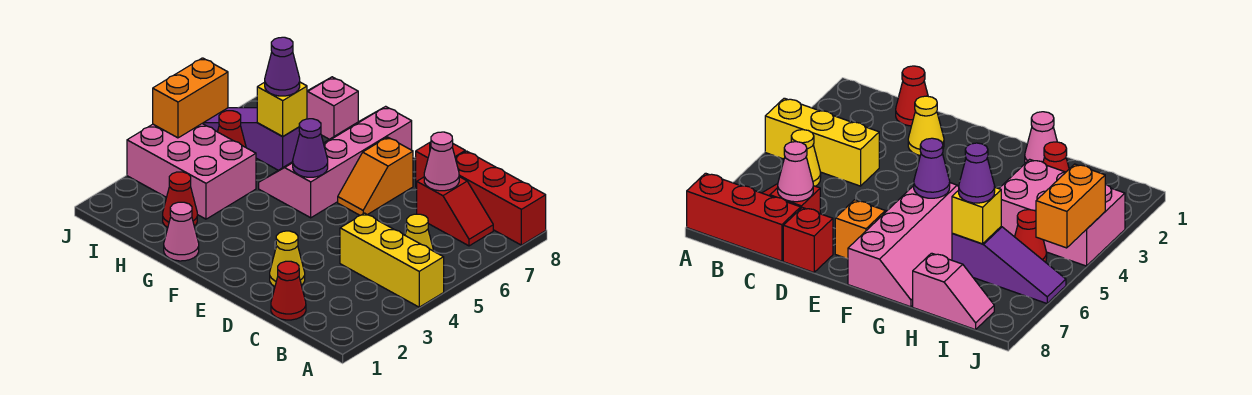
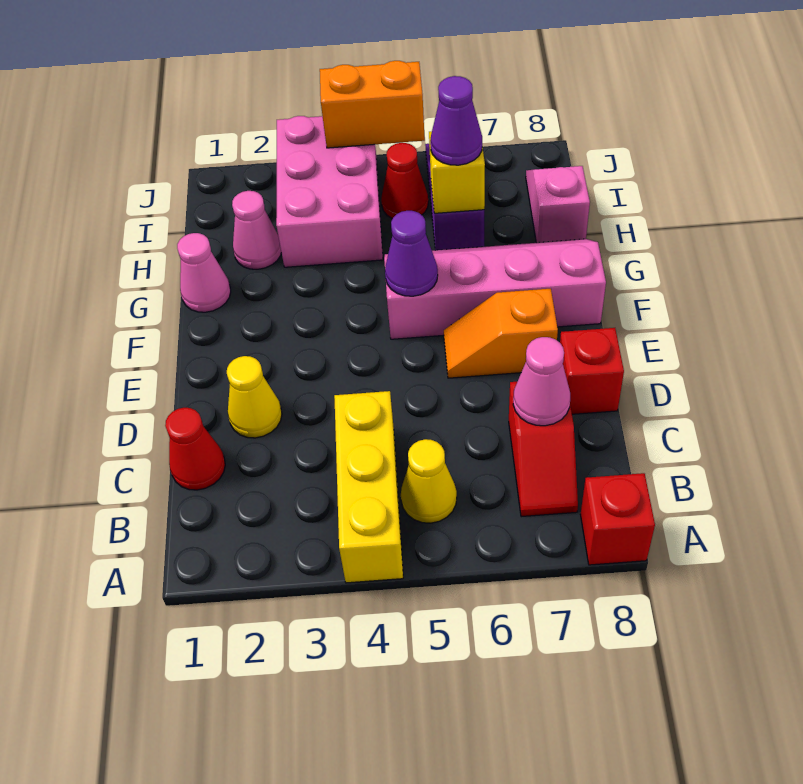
red brick A8:C8 level 1 -> red brick A8 level 1
red cone H2 level 1 -> pink cone H2 level 1

